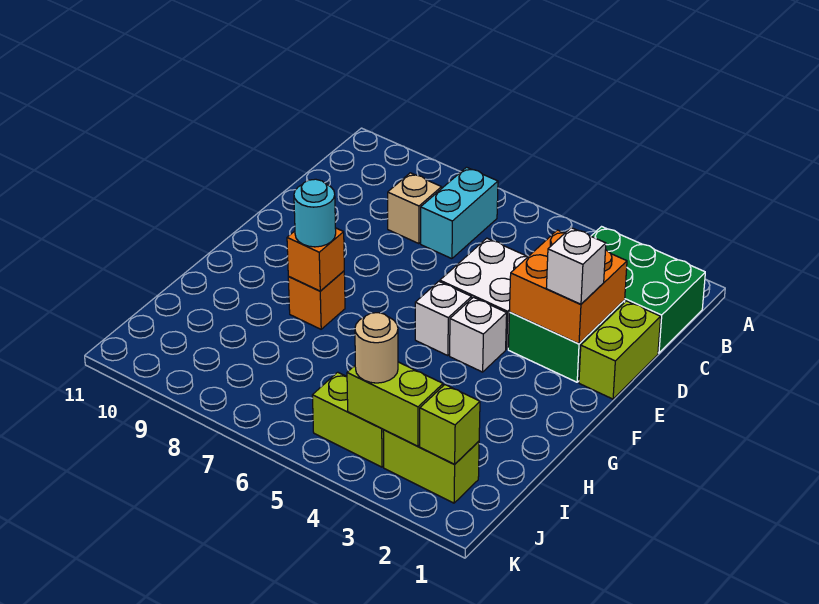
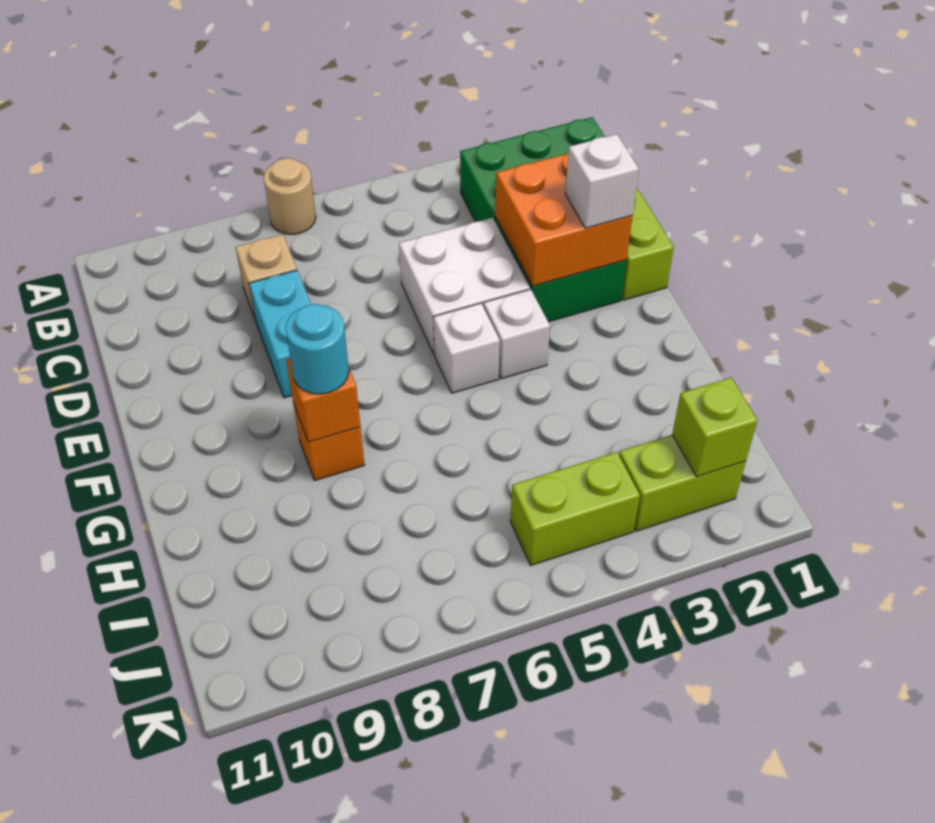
cyan brick B7:C7 level 1 -> cyan brick D8:E8 level 1
lime brick J3:J4 level 2 -> none
tan round brick J4 level 3 -> tan round brick A7 level 1

